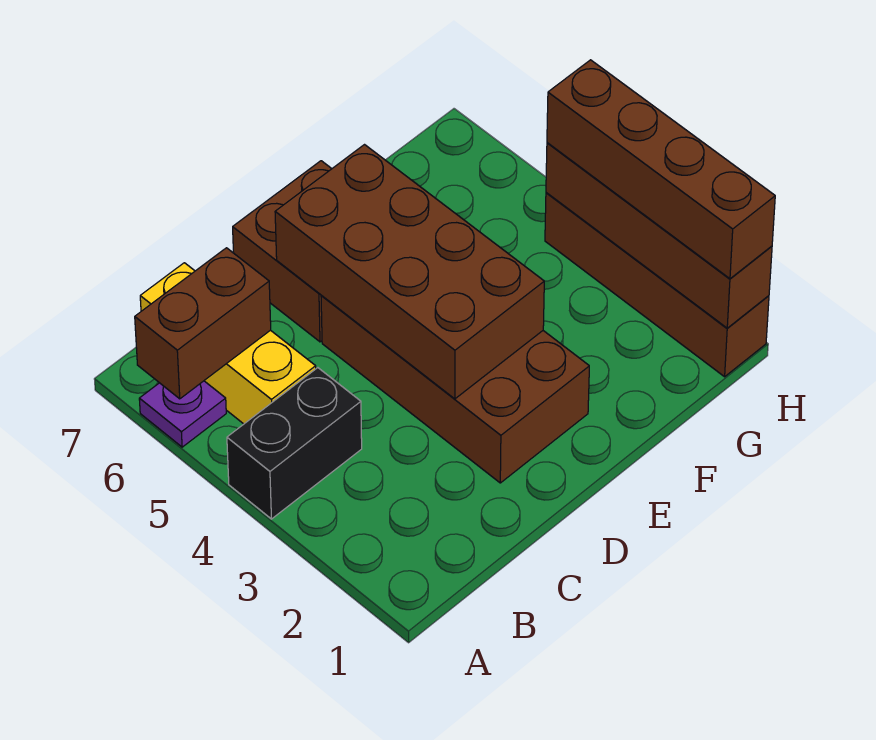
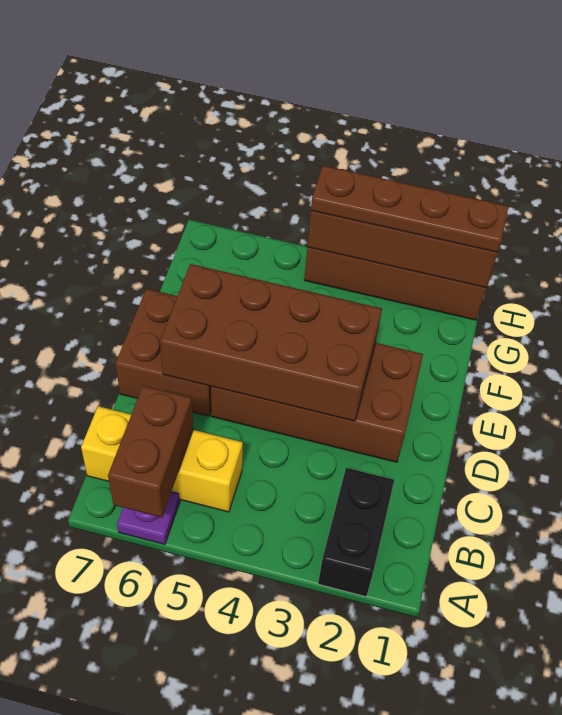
black brick A4:B4 level 1 -> black brick A2:B2 level 1
brown brick H1:H4 level 3 -> brown plate H1:H4 level 3

